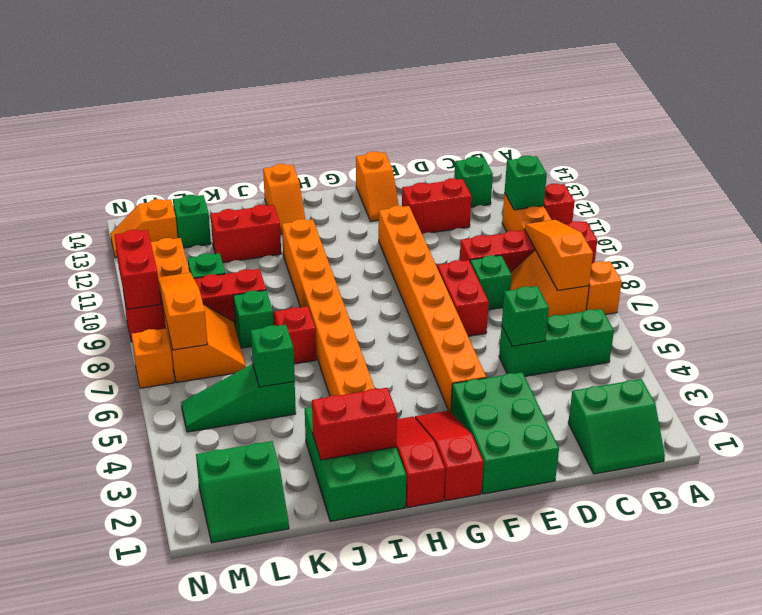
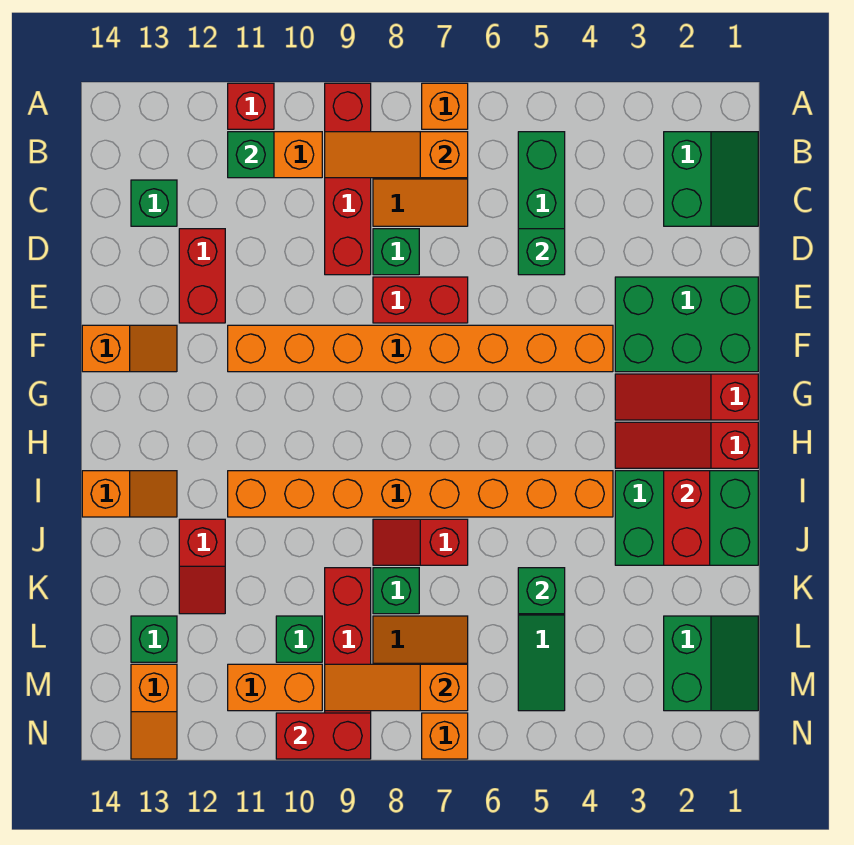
red brick J12:K12 level 1 -> red slope J12:K12 level 1 top J

